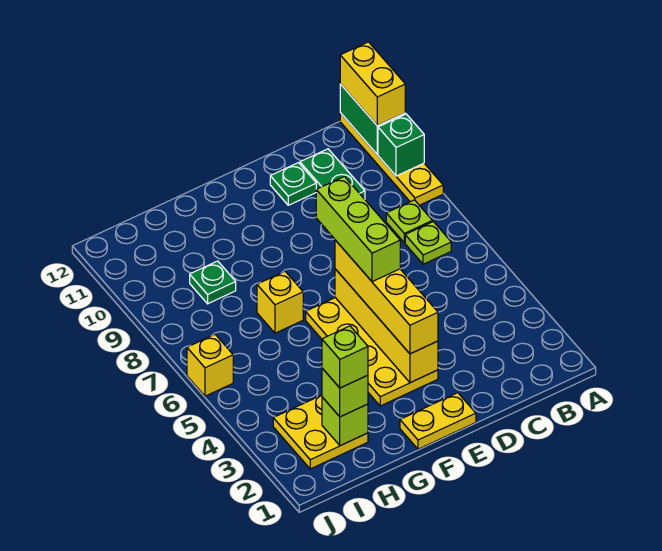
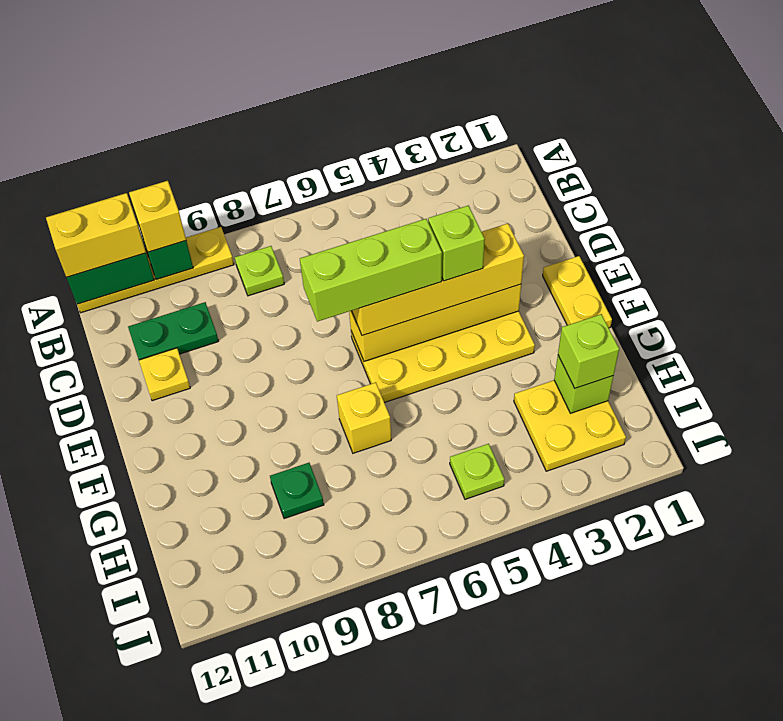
lime plate B7 level 1 -> lime plate I5 level 1
green plate D11 level 1 -> yellow plate D11 level 1
lime brick H2 level 4 -> lime brick E4 level 4
yellow brick J6 level 1 -> yellow brick A10 level 3

